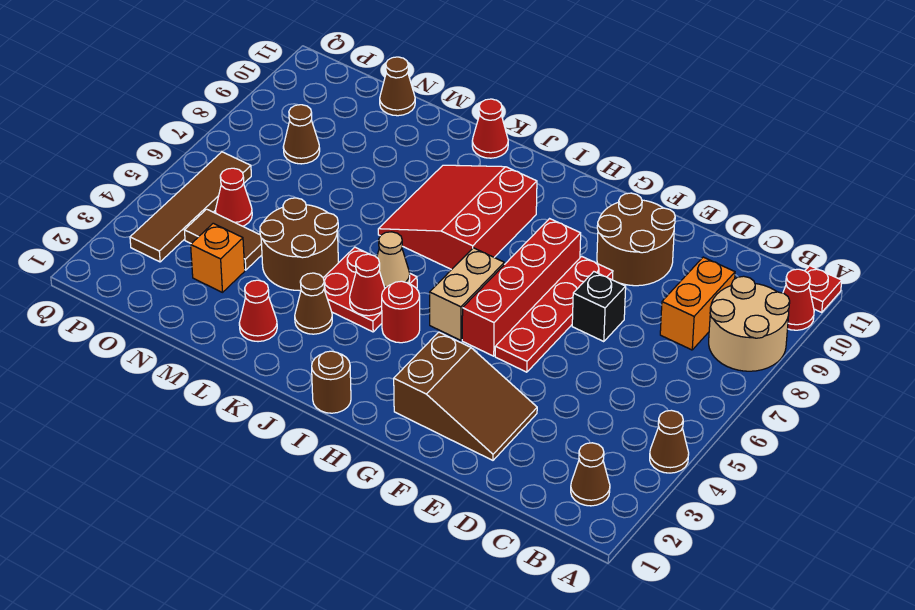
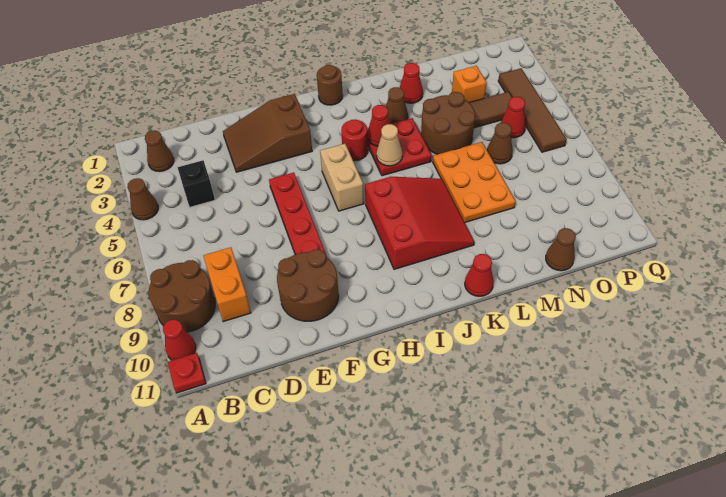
tan round brick A8:B9 level 1 -> brown round brick A8:B9 level 1
black brick E7 level 1 -> black brick C4 level 1
red brick G5:G8 level 1 -> none
none -> orange plate L6:M8 level 1
brown cone O8 level 1 -> brown cone N6 level 1

